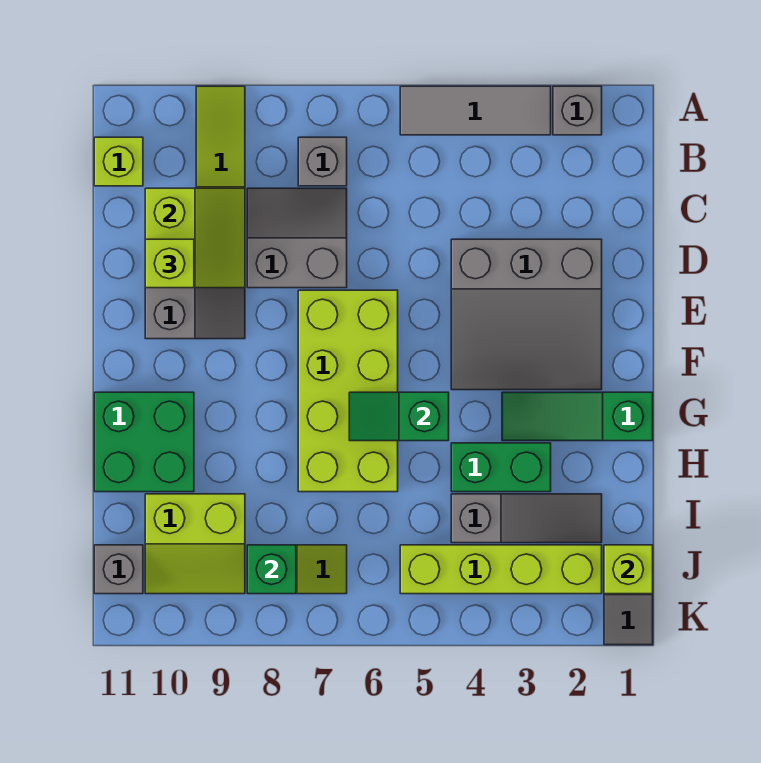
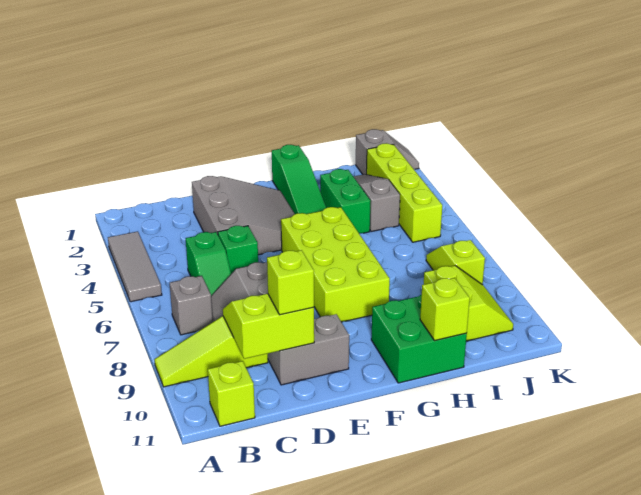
grey brick A2 level 1 -> none
lime brick E6:H7 level 1 -> lime brick F5:G8 level 1
green slope G5:G6 level 2 top 5 -> green slope C5:C6 level 1 top 5
lime brick J1 level 2 -> lime brick H11 level 2
green brick J8 level 2 -> green brick D5 level 1
grey brick J11 level 1 -> none

